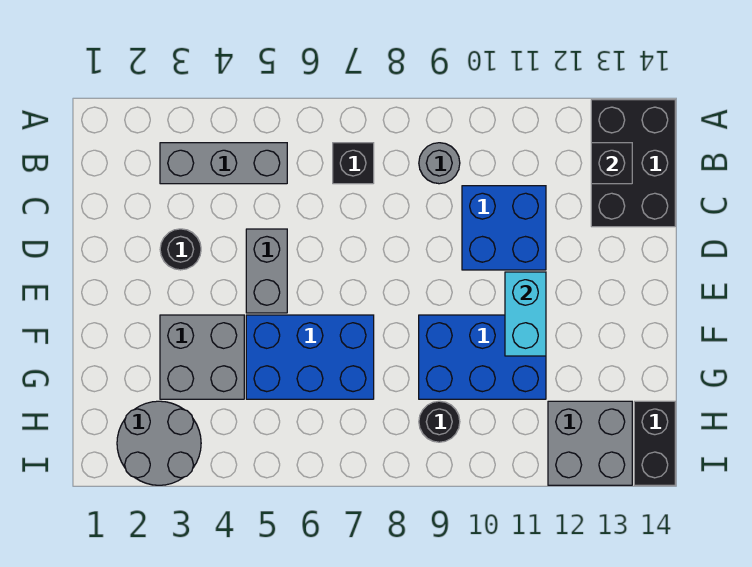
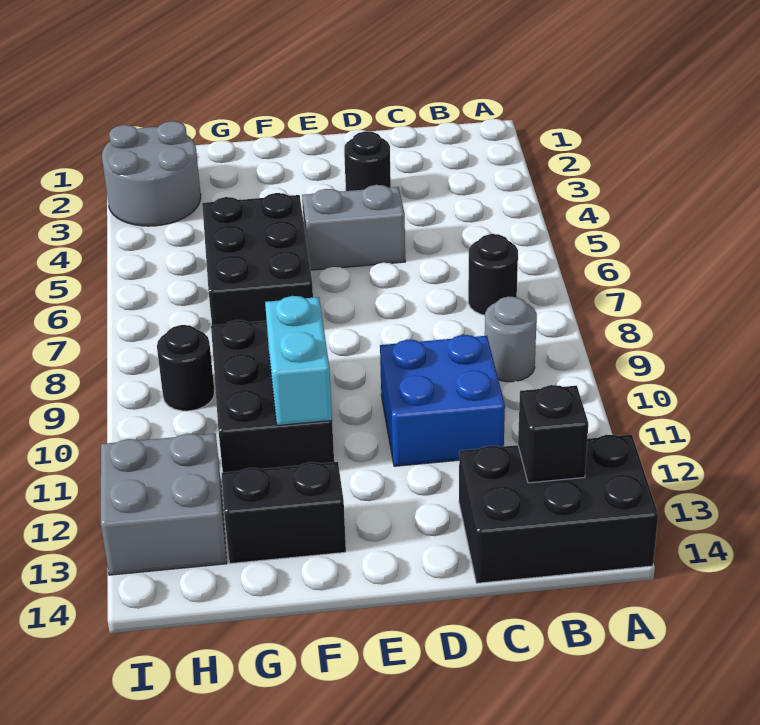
grey brick B3:B5 level 1 -> none
black brick B7 level 1 -> black round brick B7 level 1
cyan brick E11:F11 level 2 -> cyan brick F10:F11 level 2
grey brick F3:G4 level 1 -> none
blue brick F5:G7 level 1 -> black brick F5:G7 level 1
blue brick F9:G11 level 1 -> black brick F9:G11 level 1
black brick H14:I14 level 1 -> black brick F13:G13 level 1

